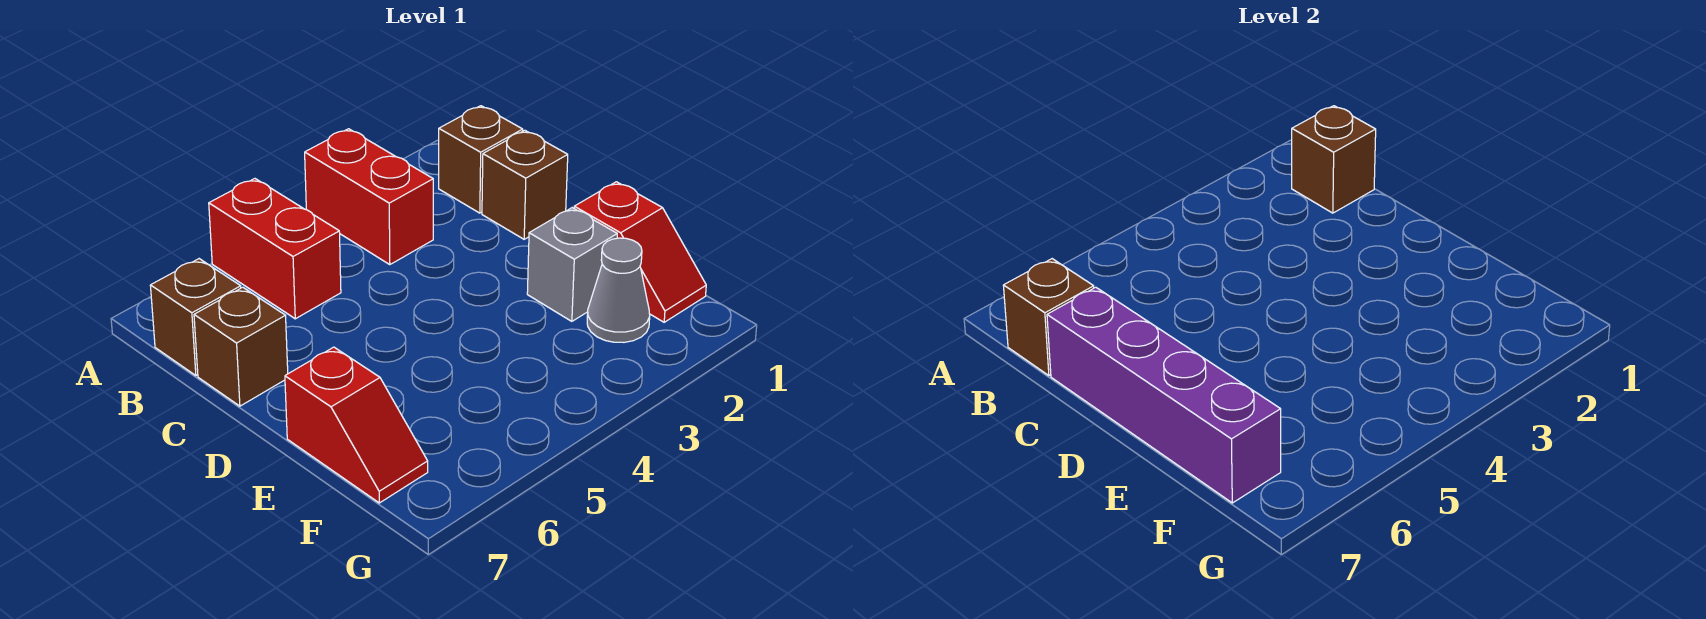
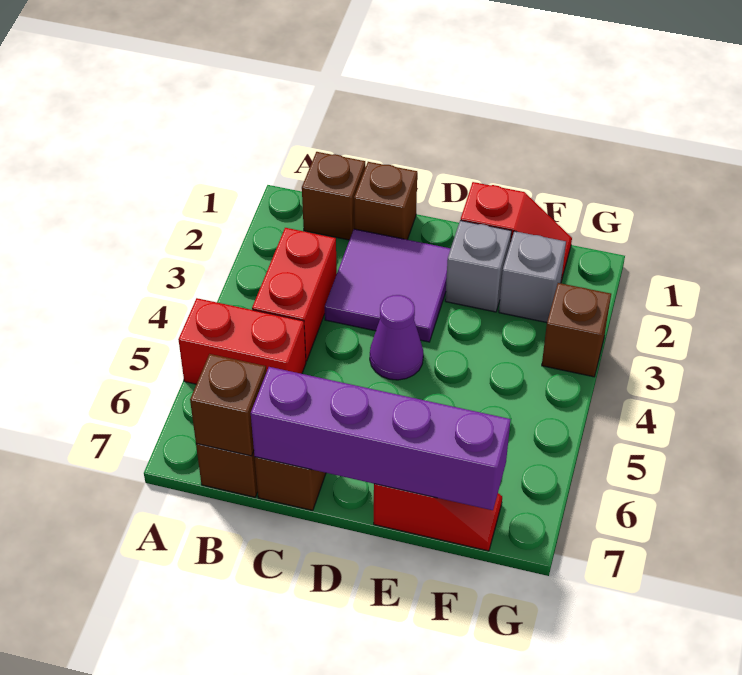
red brick A3:B3 level 1 -> red brick B3:B4 level 1
brown brick B1 level 2 -> brown brick G3 level 1
none -> purple tile C2:D3 level 1
none -> purple cone D4 level 1
grey cone F2 level 1 -> grey brick F2 level 1

